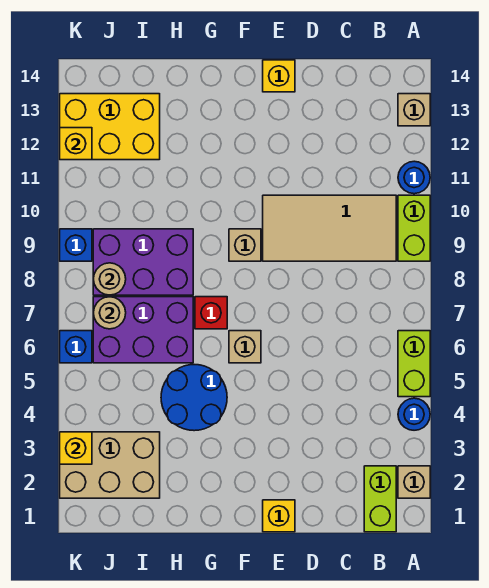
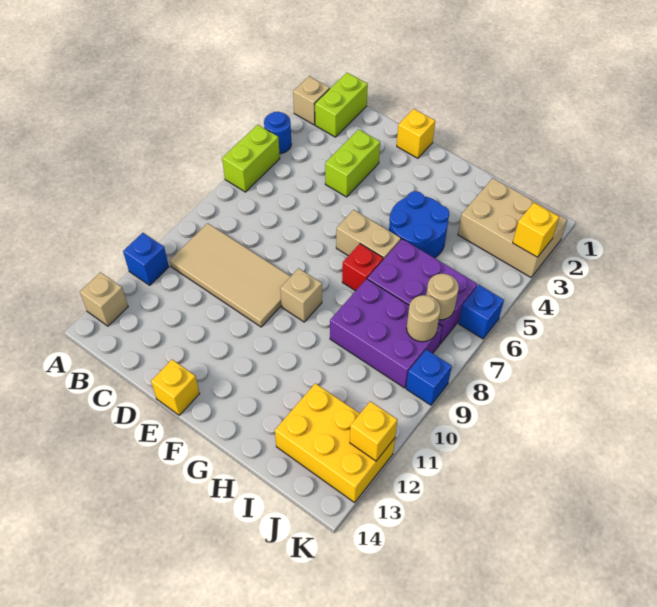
lime brick A9:A10 level 1 -> lime brick D3:D4 level 1
blue round brick A11 level 1 -> blue brick A11 level 1
tan brick F6 level 1 -> tan brick F6:G6 level 1

